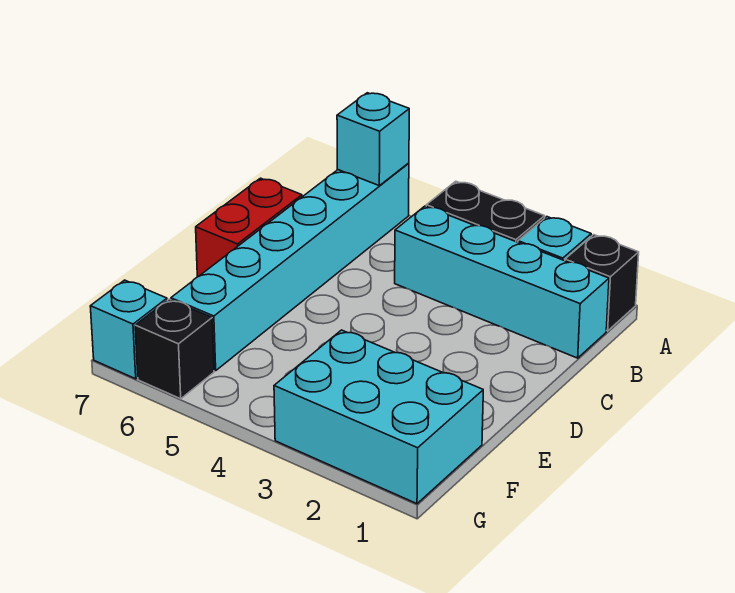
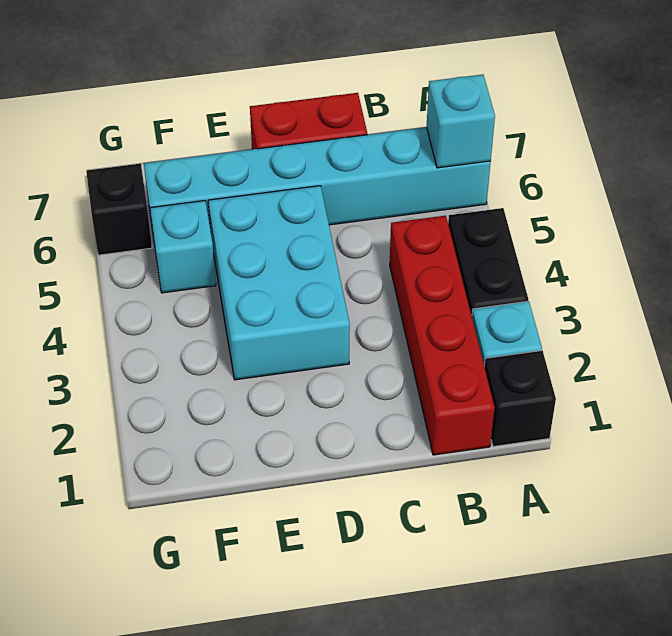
cyan brick B1:B4 level 1 -> red brick B1:B4 level 1
cyan brick F1:G3 level 1 -> cyan brick D3:E5 level 1
cyan brick G7 level 1 -> cyan brick F5 level 1

